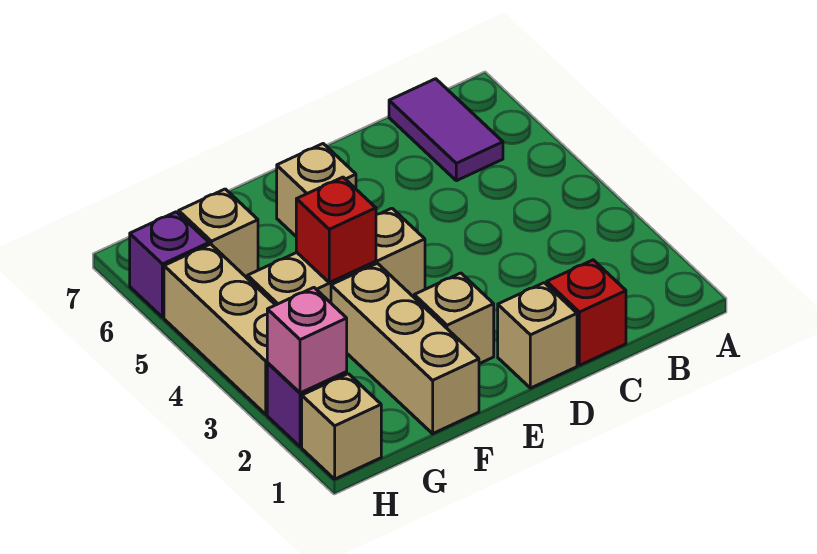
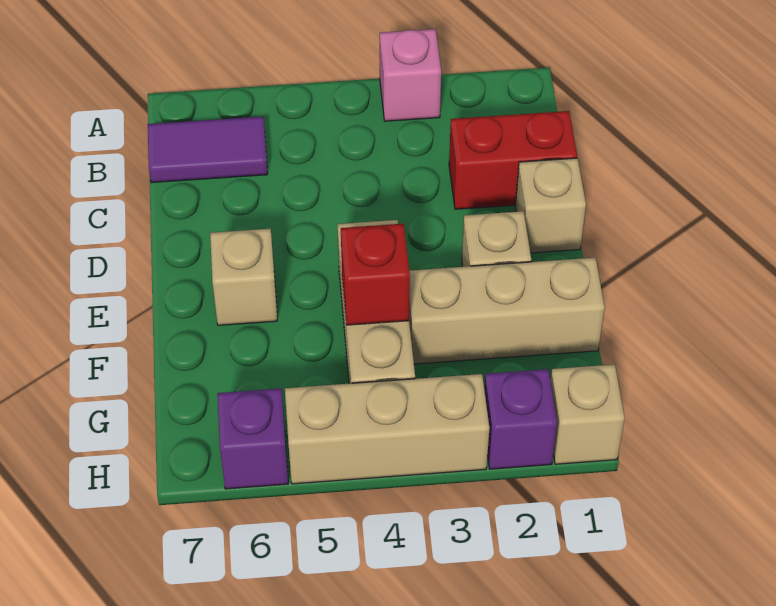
red brick C1 level 1 -> red brick C1:C2 level 1
tan brick G6 level 1 -> none
pink brick H2 level 2 -> pink brick A3 level 1

